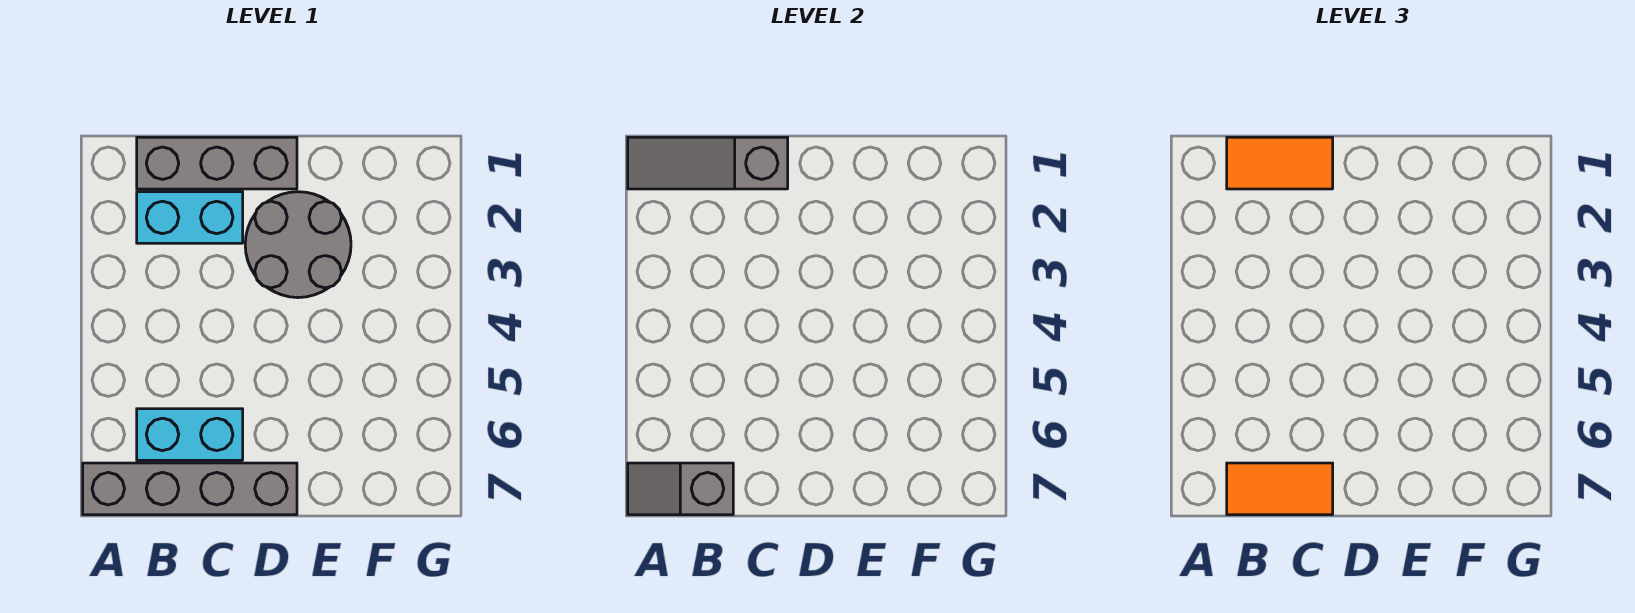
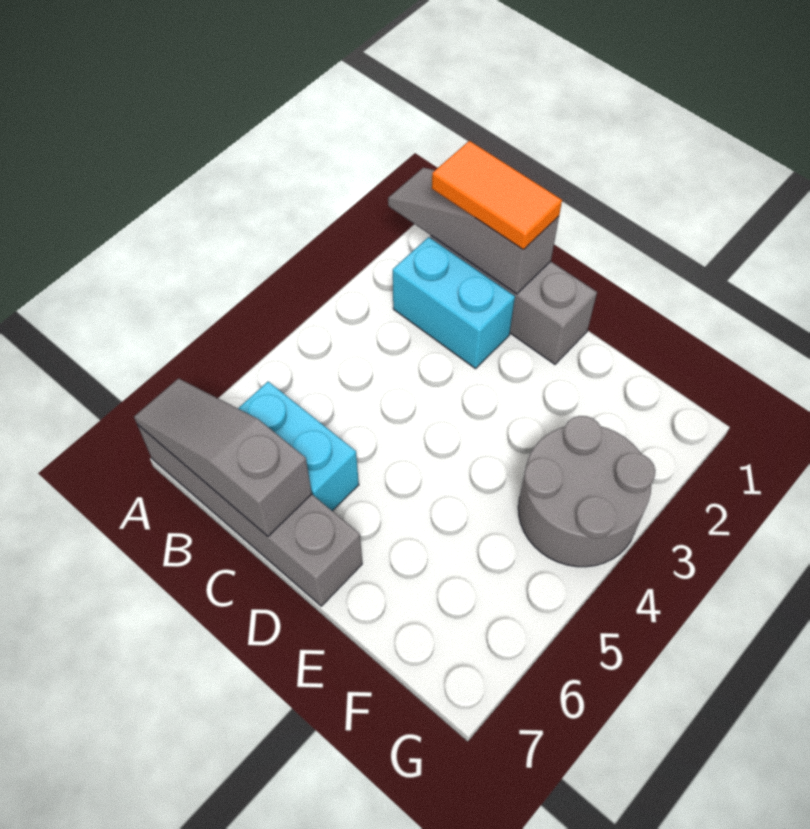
grey slope A7:B7 level 2 top B -> grey slope A7:C7 level 2 top C
orange tile B7:C7 level 3 -> none
grey round brick D2:E3 level 1 -> grey round brick F3:G4 level 1

